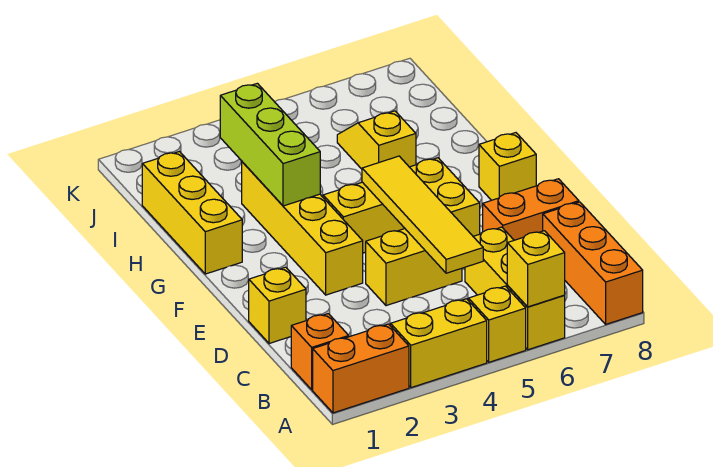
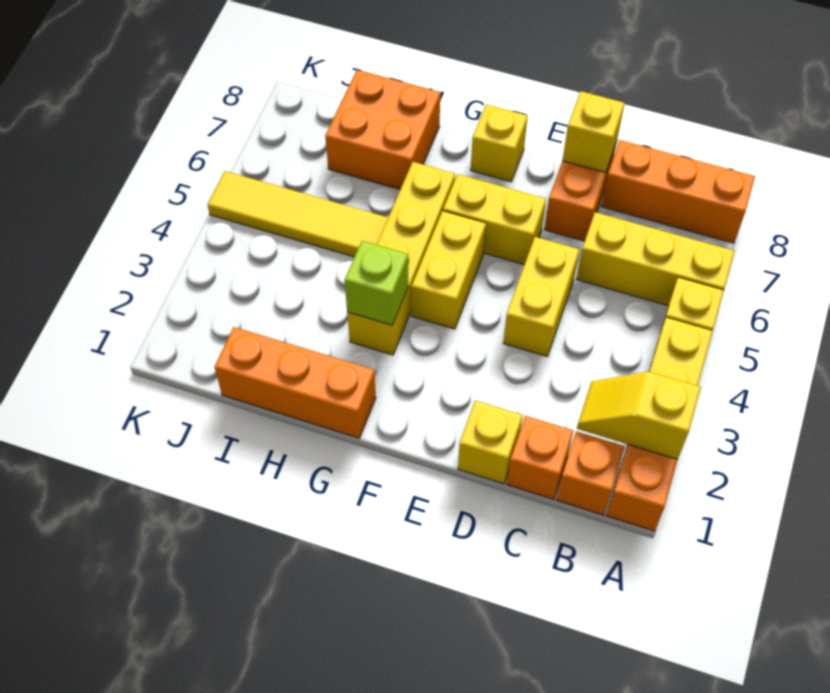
yellow brick A6 level 2 -> yellow brick D8 level 2
none -> orange brick C1 level 1
yellow tile C5:F5 level 2 -> yellow tile H5:K5 level 1
yellow brick E3:H3 level 1 -> yellow brick G3:G6 level 1
yellow brick G1:I1 level 1 -> orange brick G1:I1 level 1
lime brick G3:I3 level 2 -> lime brick G3 level 2
yellow slope H6:I6 level 1 top H -> yellow slope A2:B2 level 2 top A
none -> orange brick H7:I8 level 1

